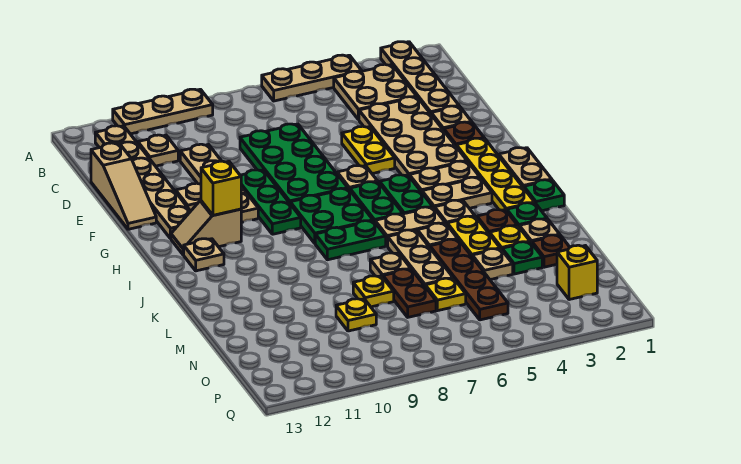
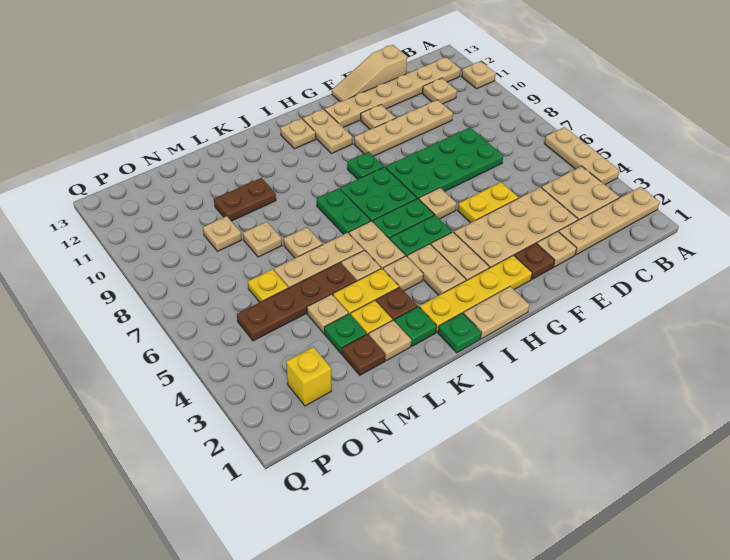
tan plate A9:A11 level 1 -> tan plate A11 level 1
green plate F9:H9 level 1 -> green plate H9 level 1
tan slope H11:H12 level 1 top 11 -> tan plate H11:H12 level 1
yellow brick H11 level 2 -> none
brown plate M7:N7 level 1 -> brown plate L10:M10 level 1
yellow plate M8 level 1 -> tan plate M8 level 1
yellow plate N9 level 1 -> tan plate N9 level 1

